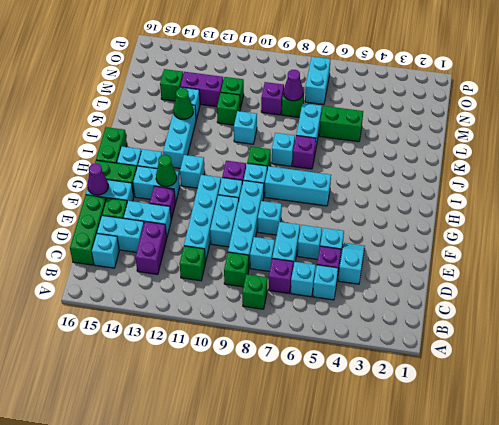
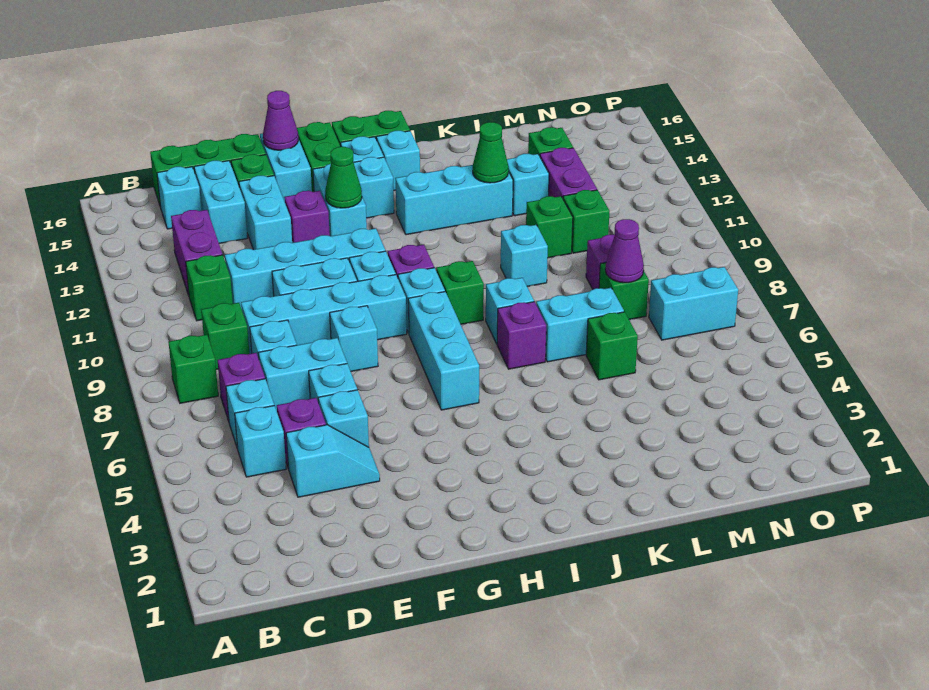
purple brick C13:D13 level 1 -> purple brick C12:C13 level 1
cyan brick H12 level 1 -> cyan brick I15 level 1
green brick L5:L6 level 1 -> green brick L6 level 1

